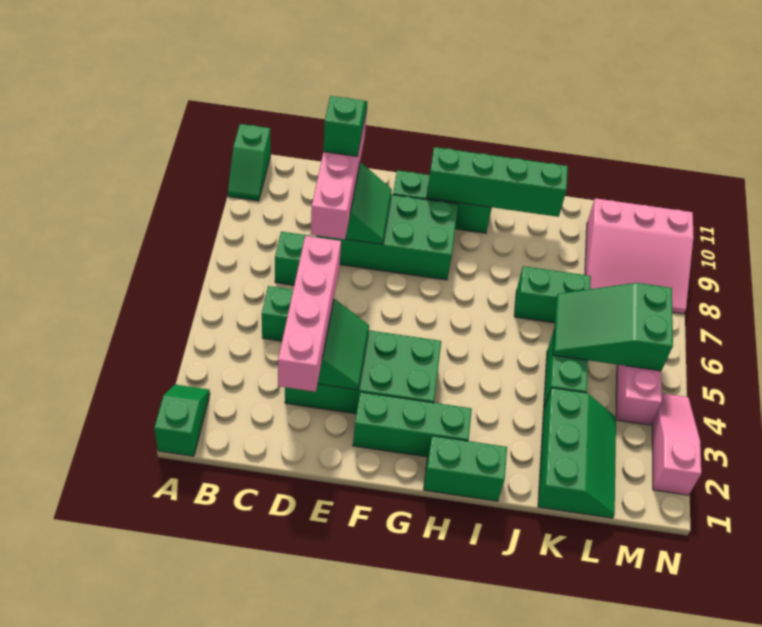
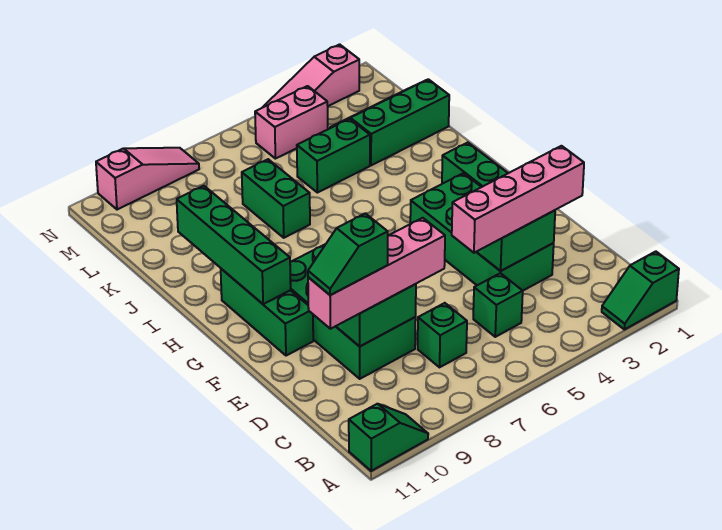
green brick H1:I1 level 1 -> none
green slope K5:M6 level 2 top M -> none
pink slope L8:N10 level 1 top 10 -> pink slope N8:N10 level 1 top 10

